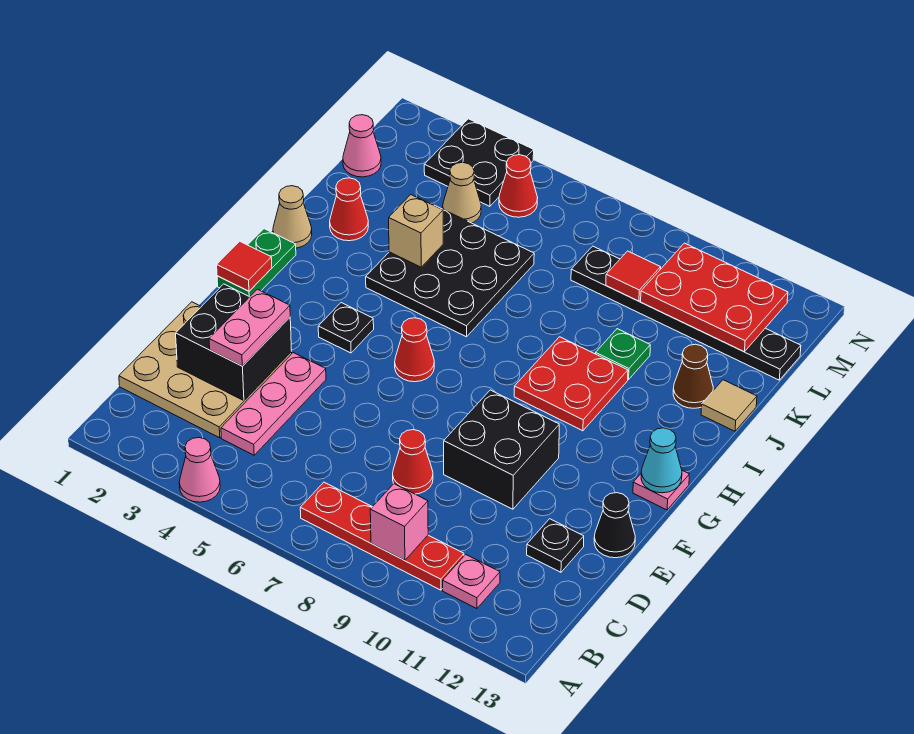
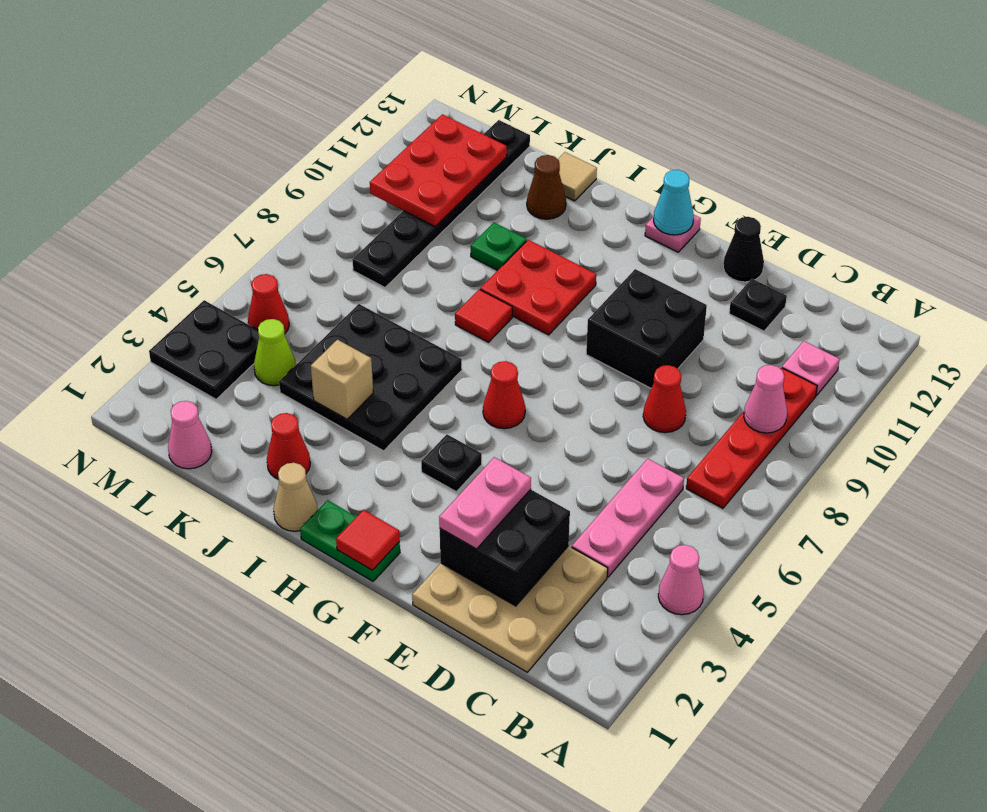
pink brick B9 level 2 -> pink cone B9 level 2
pink plate C4:E4 level 1 -> pink plate C4:C6 level 1
pink plate D3:E3 level 3 -> pink plate E2:E3 level 3
tan cone L4 level 1 -> lime cone L4 level 1
red tile L9 level 2 -> red tile I8 level 1

